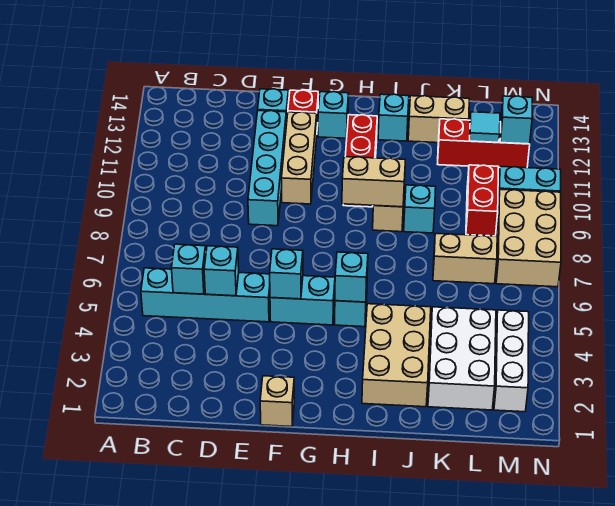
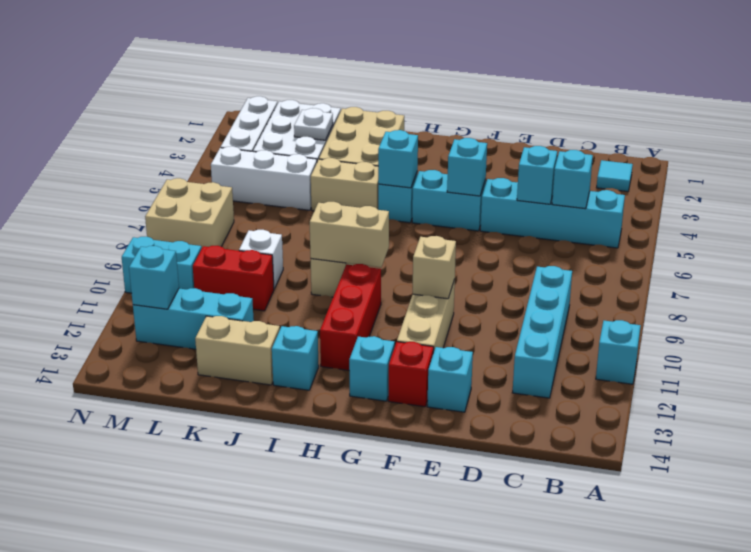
cyan brick E9:E12 level 1 -> cyan brick C9:C12 level 1
tan brick F1 level 1 -> tan brick F10 level 2
cyan brick J9 level 1 -> cyan brick A11 level 1
none -> white plate K3 level 2
none -> white brick K5:M5 level 1
tan brick K7:L7 level 1 -> tan brick I5:J5 level 1
none -> white brick K9 level 1
red brick K12:M12 level 1 -> cyan brick K12:M12 level 1
red brick L9:L10 level 1 -> red brick K10:L10 level 1
cyan tile L12 level 2 -> cyan tile B2 level 1
tan brick M7:N9 level 1 -> tan brick M7:N8 level 1

